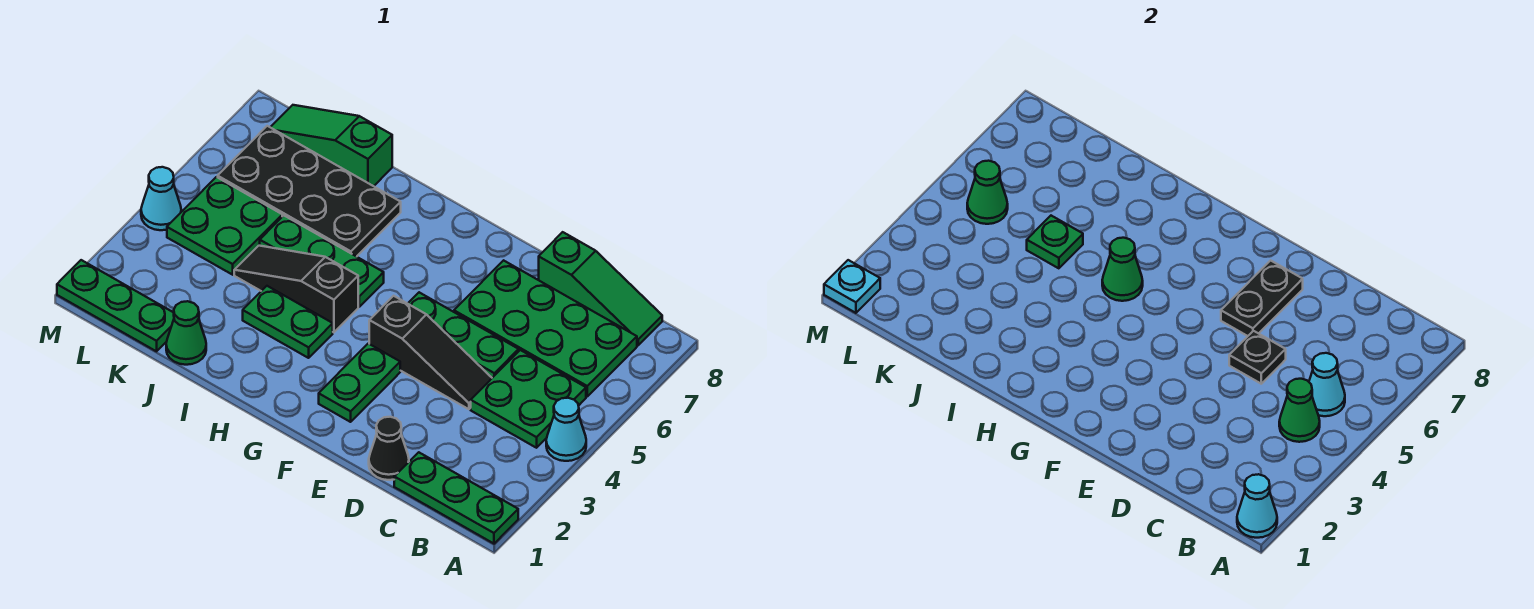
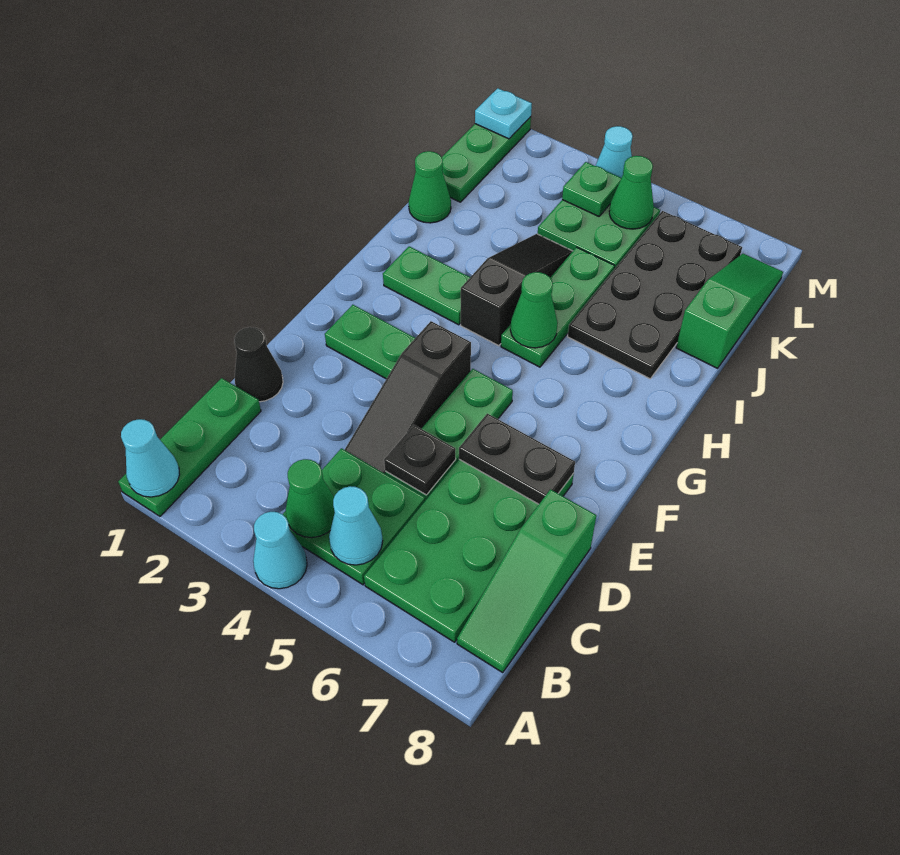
green plate H3:I3 level 1 -> green plate H2:H3 level 1
green plate J5 level 2 -> green plate L4 level 2

